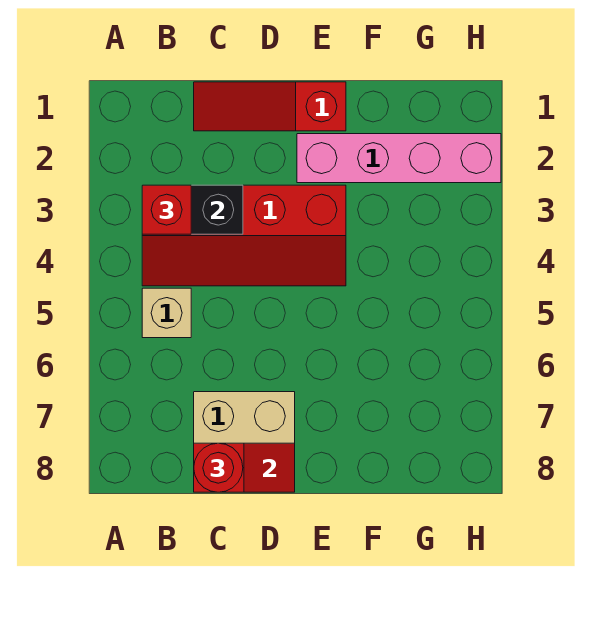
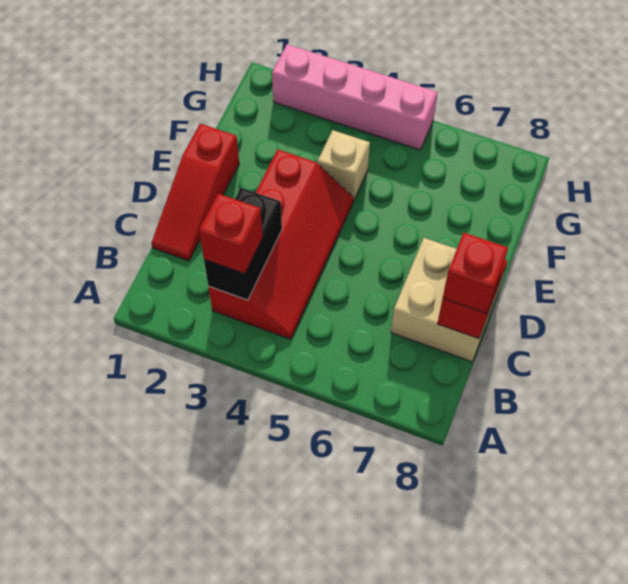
tan brick B5 level 1 -> tan brick F4 level 1
red round brick C8 level 3 -> red brick C8 level 3
pink brick E2:H2 level 1 -> pink brick H2:H5 level 1

